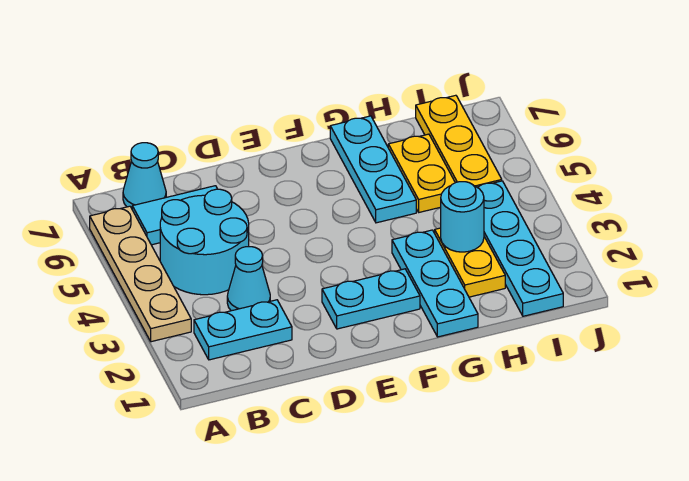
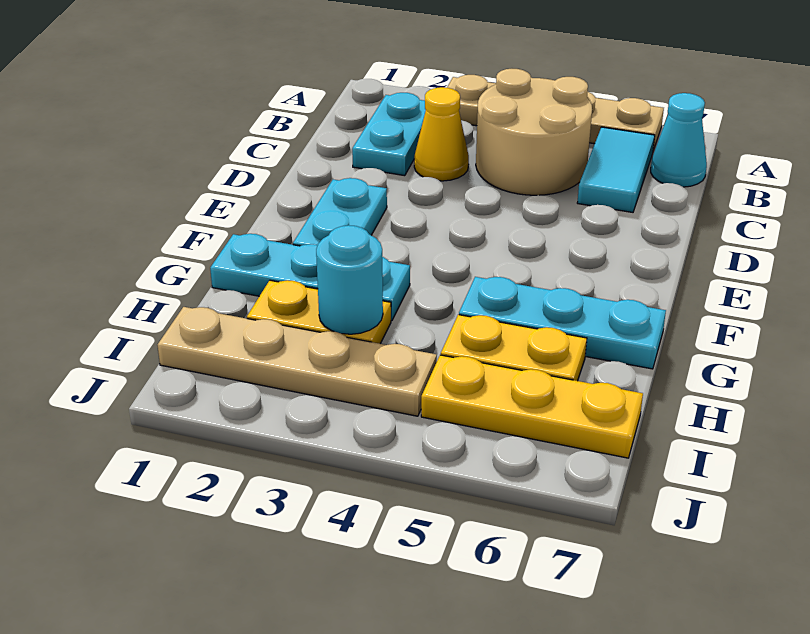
cyan round brick B4:C5 level 1 -> tan round brick B4:C5 level 1
cyan cone C3 level 1 -> yellow cone C3 level 1
cyan plate I1:I4 level 1 -> tan plate I1:I4 level 1

